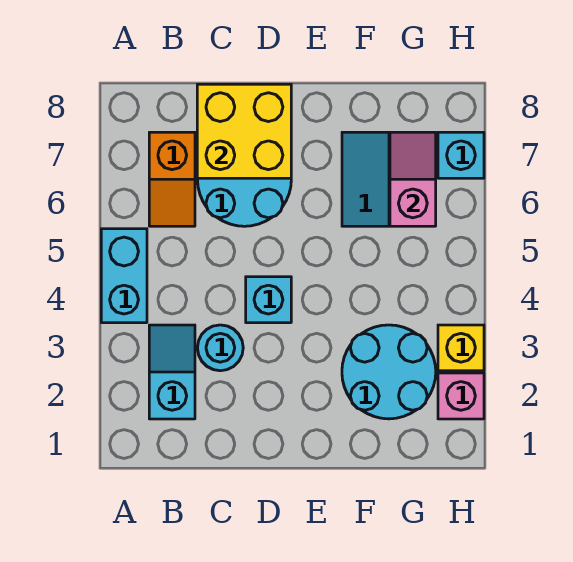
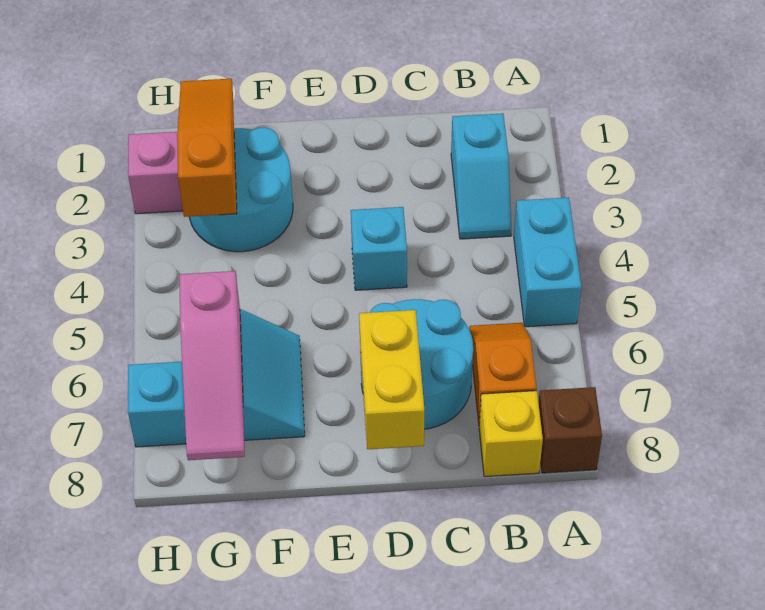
none -> brown brick A8 level 1
cyan round brick C3 level 1 -> none
yellow brick C7:D8 level 2 -> yellow brick D7:D8 level 2
none -> orange slope G1:G3 level 2 top 3
pink slope G6:G7 level 2 top 6 -> pink slope G6:G8 level 2 top 6
yellow brick H3 level 1 -> yellow brick B8 level 1

